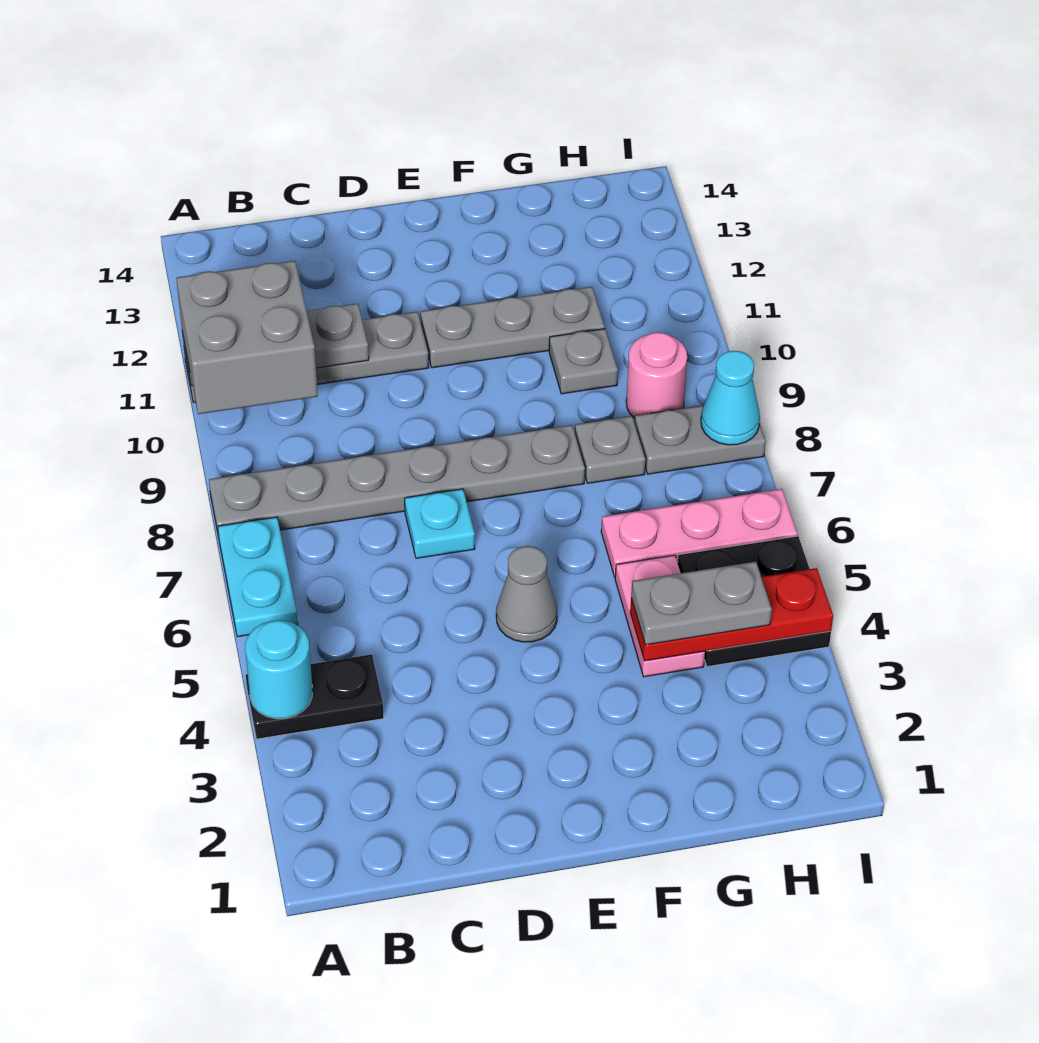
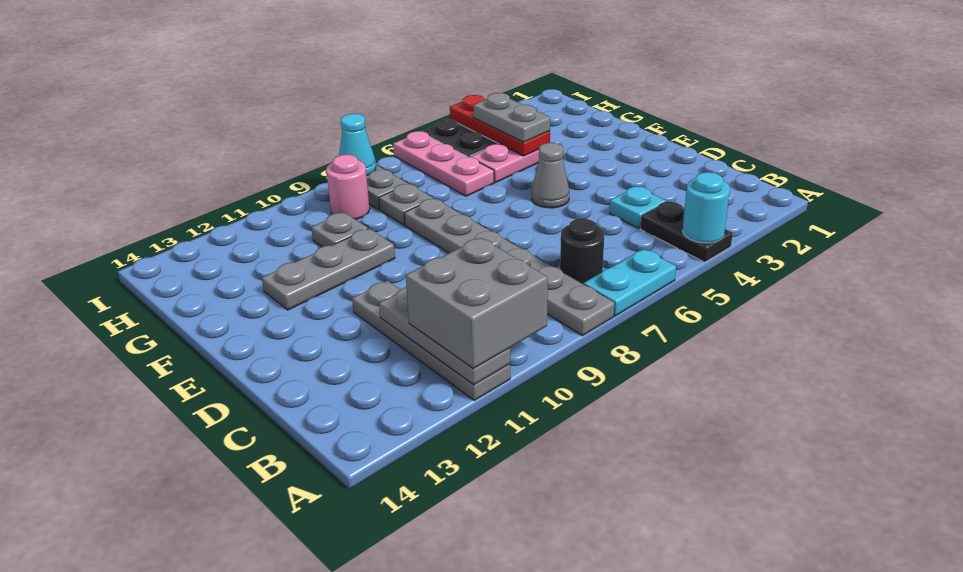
none -> black round brick B7 level 1
cyan plate D7 level 1 -> cyan plate C4 level 1
grey plate E11:G11 level 1 -> grey plate F10:F12 level 1

